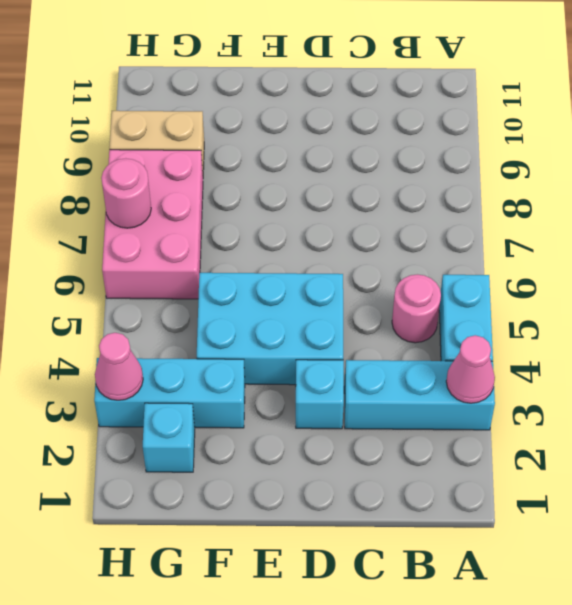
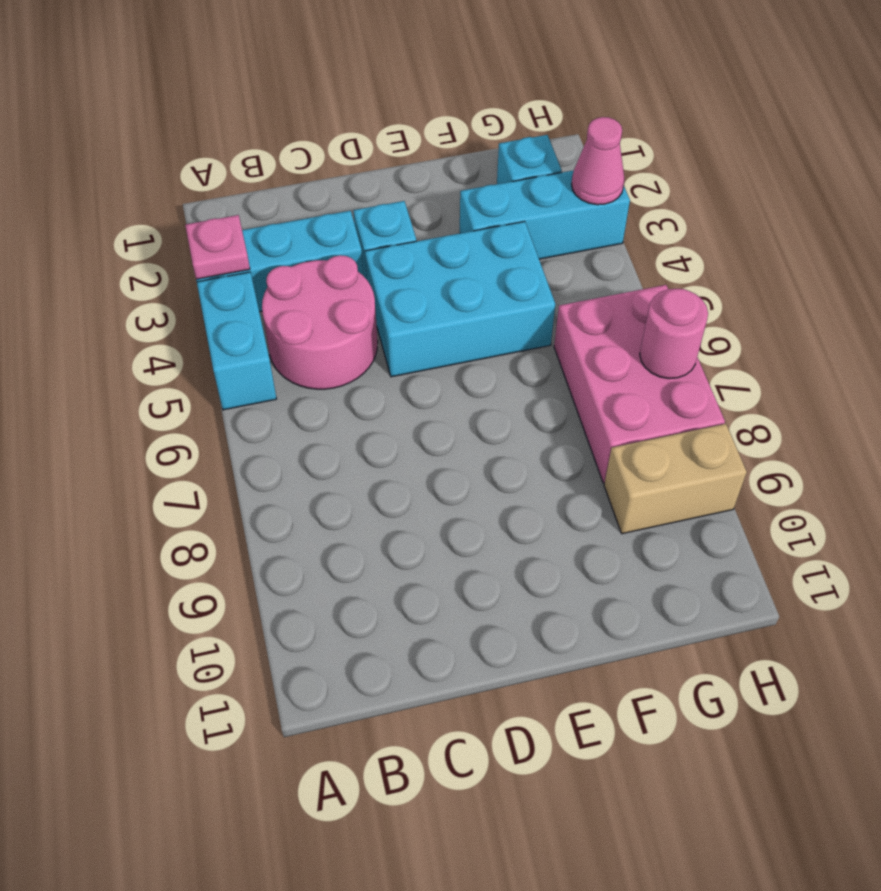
pink cone A3 level 2 -> pink plate A3 level 2
pink round brick B5 level 1 -> pink round brick B4:C5 level 1

